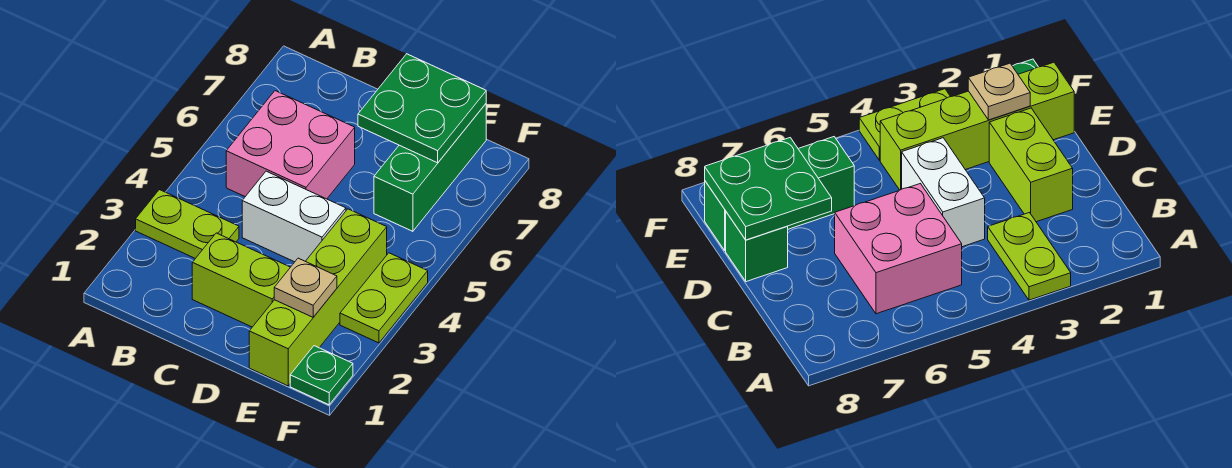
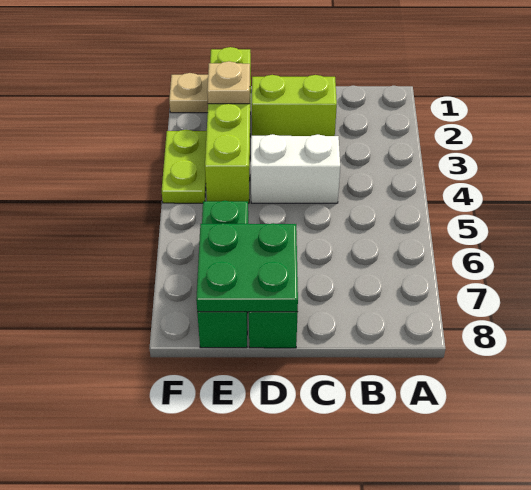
lime plate A3:B3 level 1 -> none
pink brick B5:C6 level 1 -> none
green plate F1 level 1 -> tan plate F1 level 1

